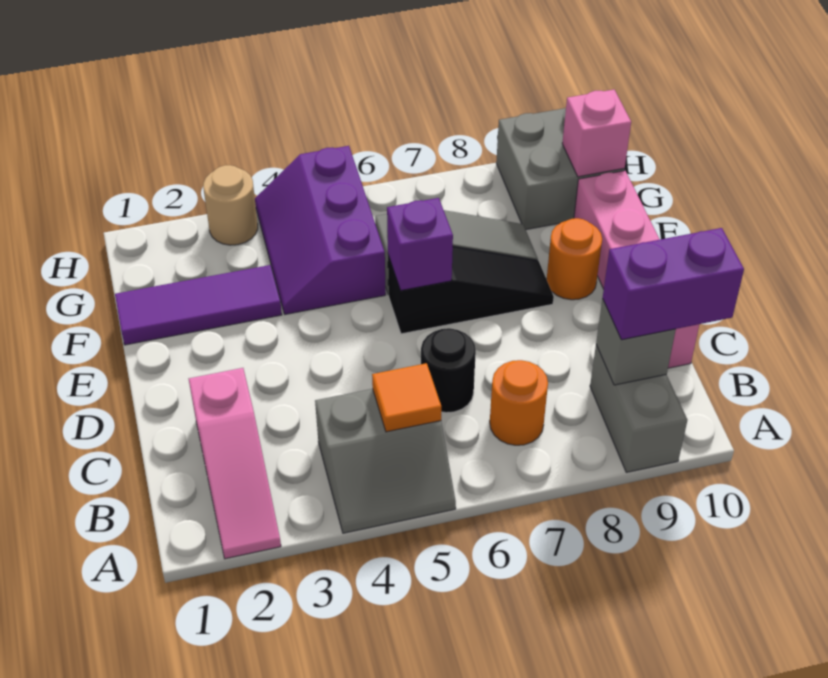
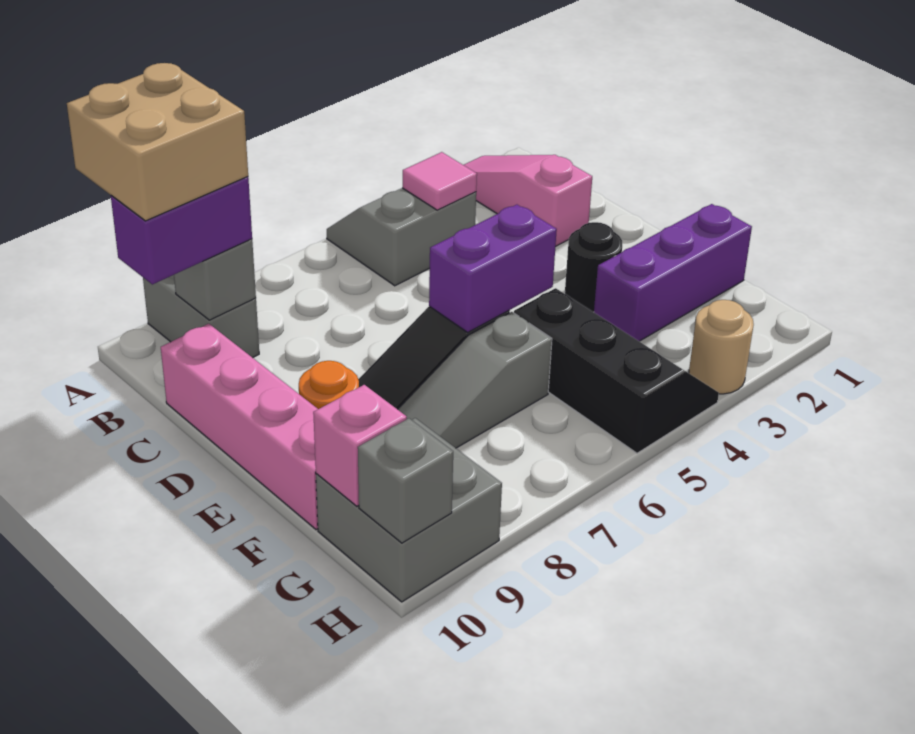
none -> tan brick A9:B10 level 4
none -> pink tile B4 level 2
orange tile B5 level 2 -> none
orange round brick B7 level 1 -> none
black round brick C6 level 1 -> black round brick E3 level 1
purple brick E6 level 2 -> purple brick E5:E6 level 2
purple tile F1:F3 level 1 -> purple brick F1:F3 level 1
purple slope F4:H5 level 1 top 5 -> black slope F4:H5 level 1 top 5
none -> grey brick H10 level 2

